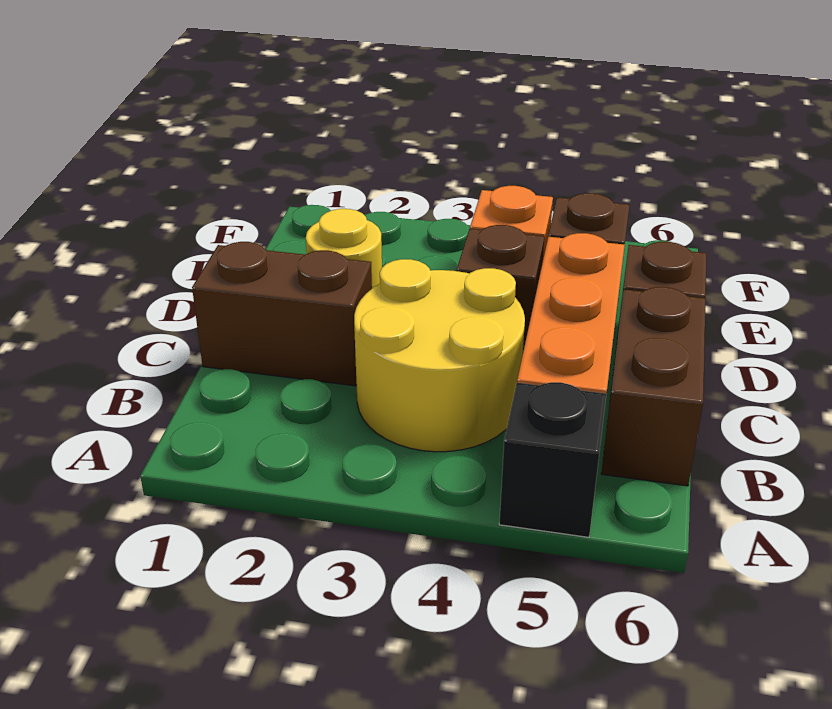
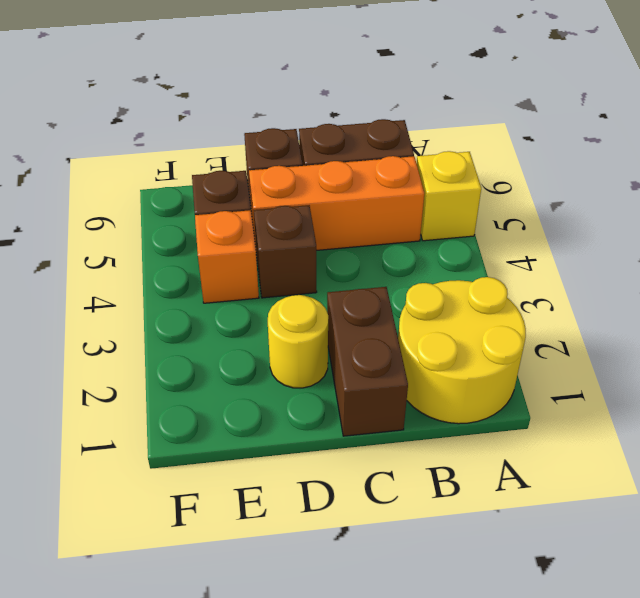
black brick A5 level 1 -> yellow brick A5 level 1
yellow round brick B3:C4 level 1 -> yellow round brick A1:B2 level 1

